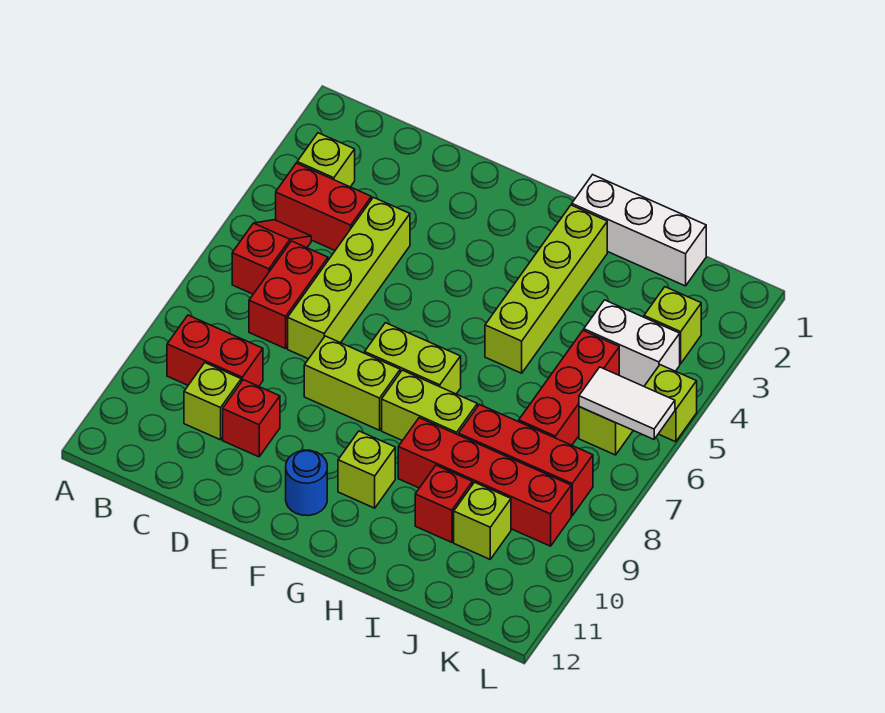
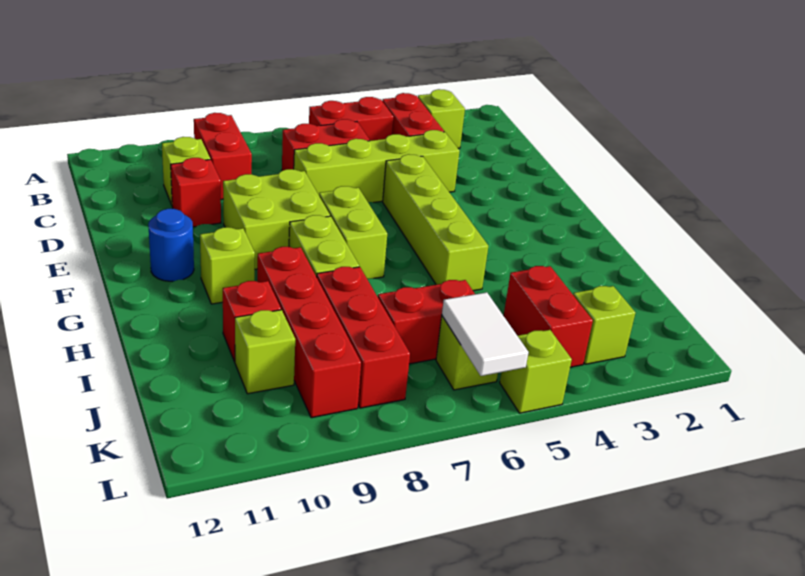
red slope B5:B6 level 1 top 6 -> red brick B5:B6 level 1
lime brick E8:F8 level 1 -> lime brick E8:F9 level 1
white brick H1:J1 level 1 -> none
lime brick H2:H5 level 1 -> lime brick E5:H5 level 1
white brick J4:K4 level 1 -> red brick J4:K4 level 1
red brick J5:J7 level 1 -> red brick J6:J7 level 1

